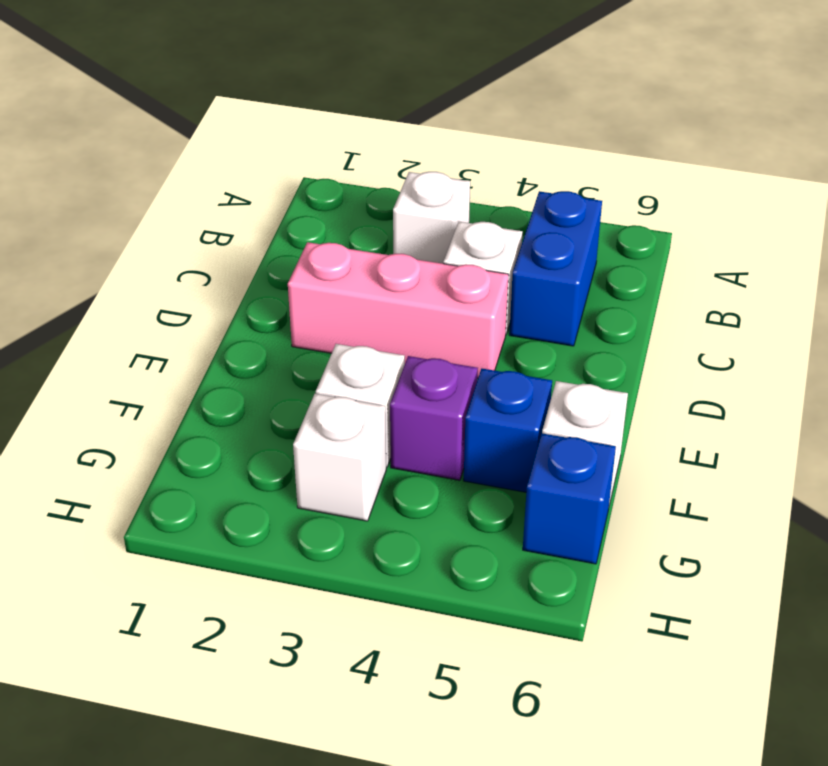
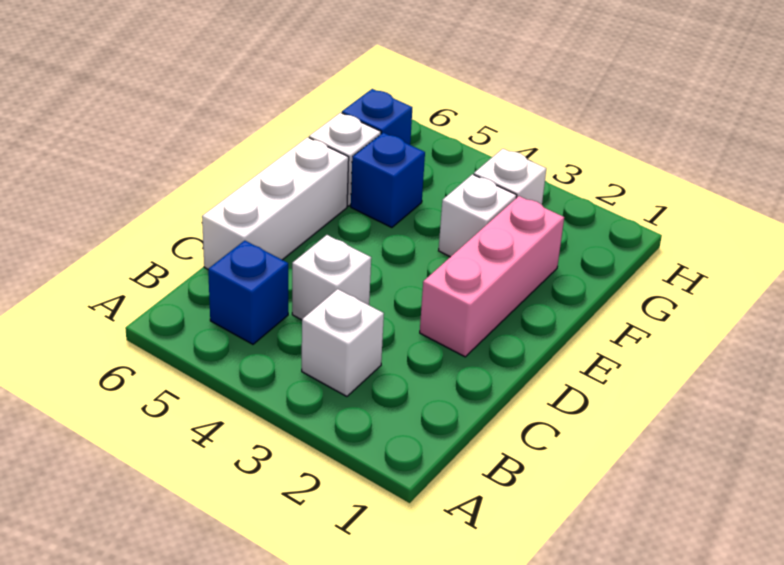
blue brick B5:C5 level 1 -> blue brick B5 level 1
none -> white brick C6:E6 level 1
pink brick D2:D4 level 1 -> pink brick D2:F2 level 1
purple brick F4 level 1 -> none

